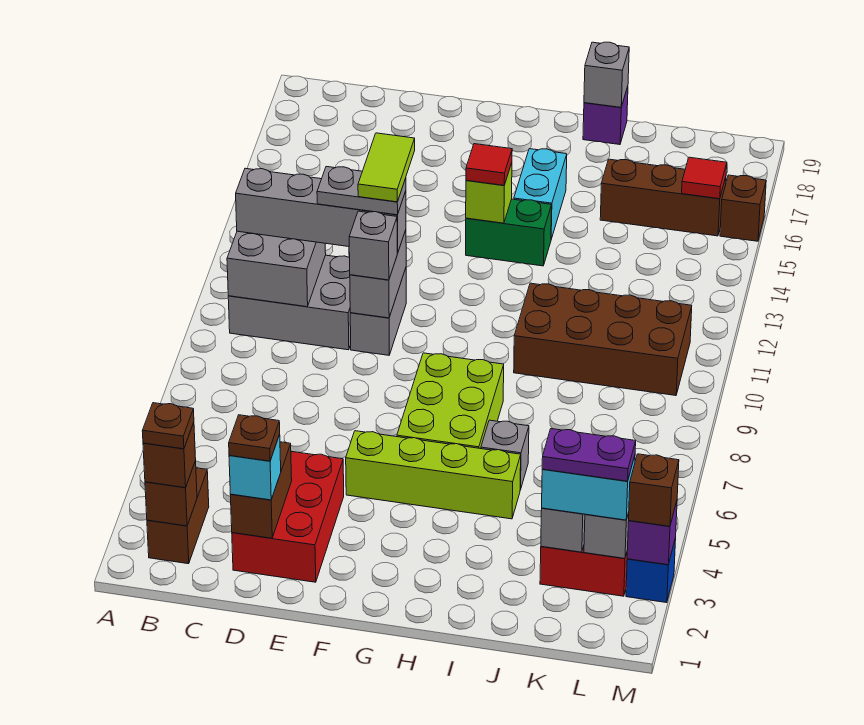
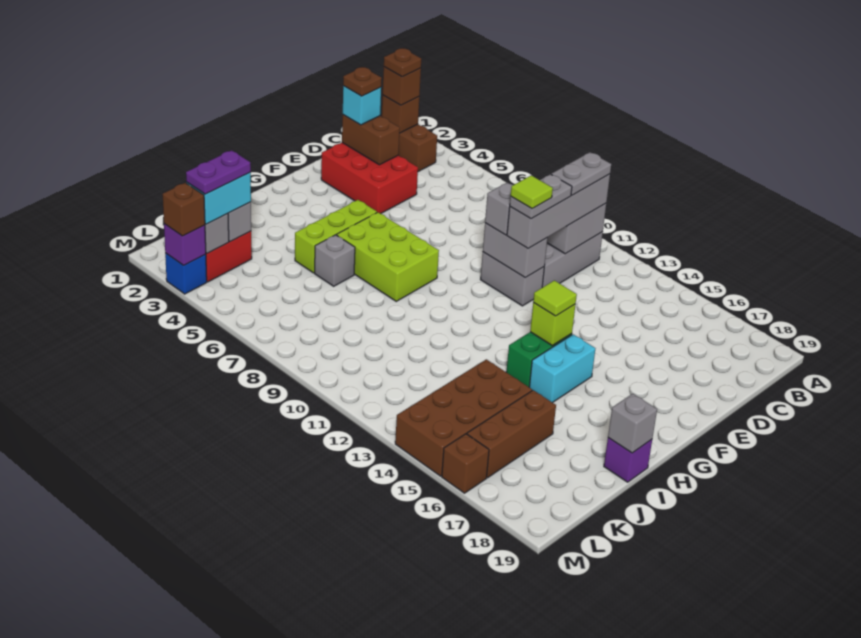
none -> grey plate B11:C11 level 4
lime tile E11:E12 level 5 -> lime tile E11 level 5
lime brick F5:I5 level 1 -> lime brick G5:I5 level 1
red tile G14 level 3 -> lime tile G14 level 3
cyan brick H15:H16 level 1 -> cyan brick G15:H15 level 1
brown brick I10:L11 level 1 -> brown brick J14:M15 level 1
red tile L16 level 2 -> none

